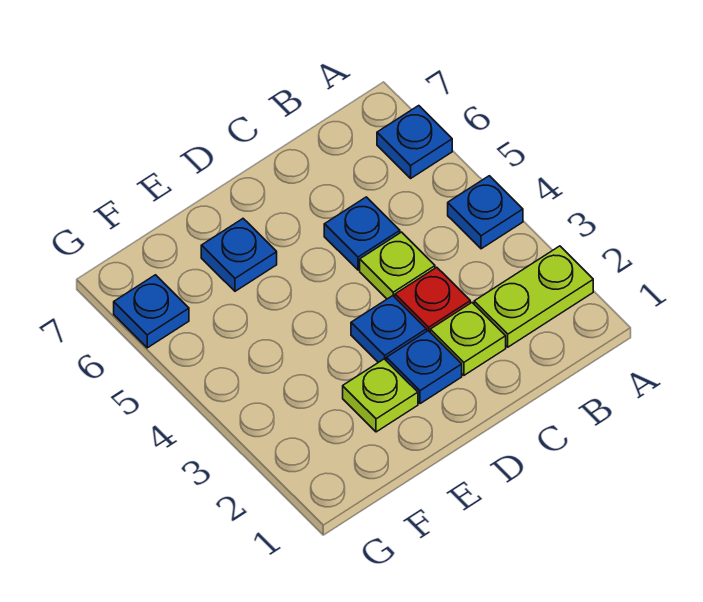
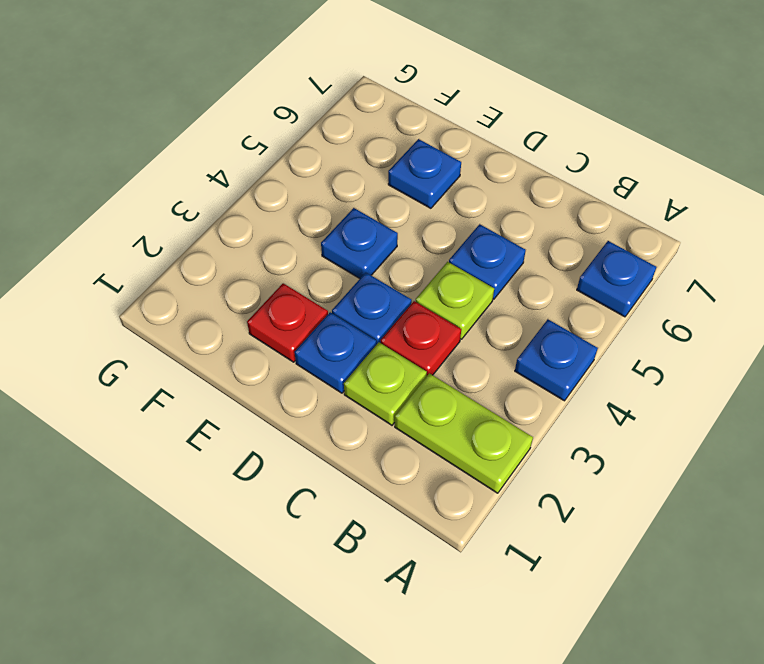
lime plate E2 level 1 -> red plate E2 level 1
blue plate G6 level 1 -> blue plate E4 level 1

